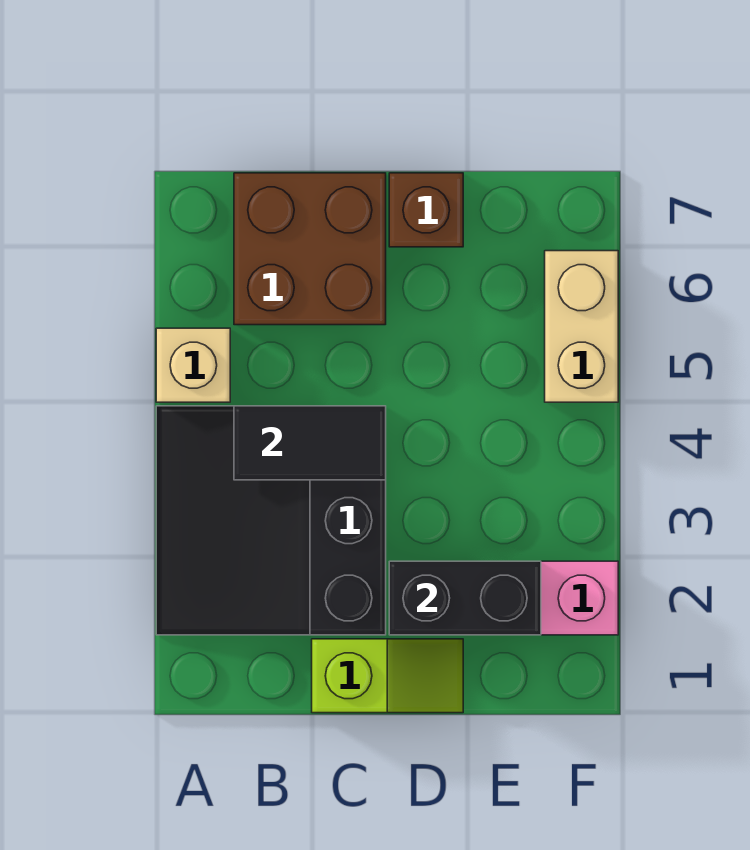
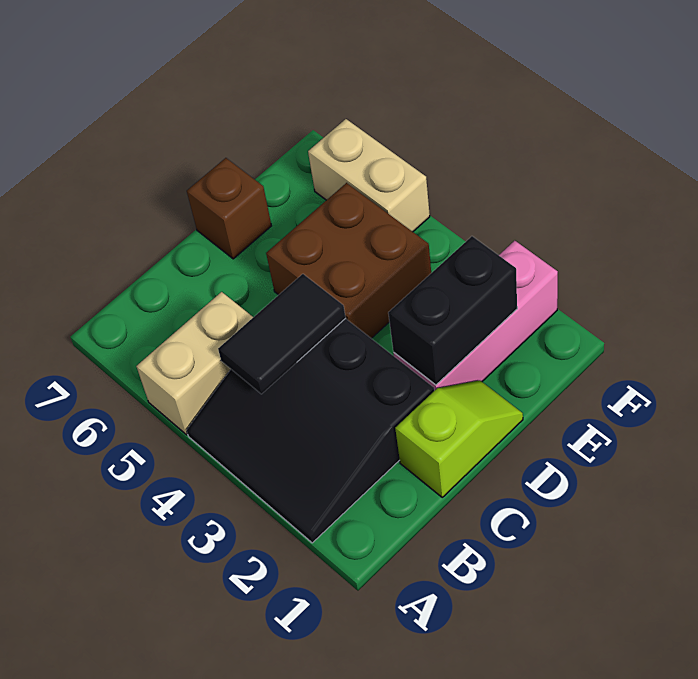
tan brick A5 level 1 -> tan brick A5:B5 level 1
brown brick B6:C7 level 1 -> brown brick D4:E5 level 1

